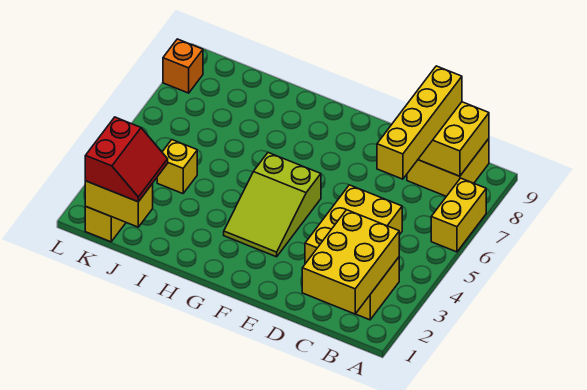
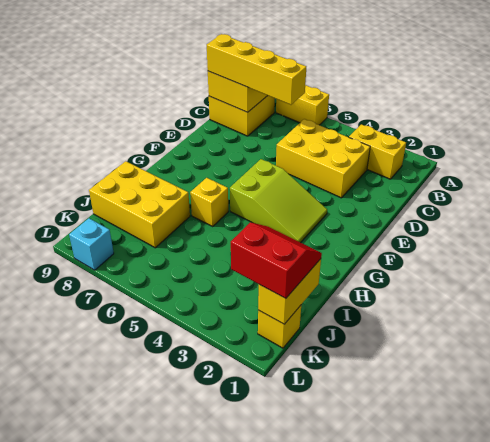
yellow brick B1:C3 level 2 -> yellow brick I7:J9 level 1
yellow brick J4 level 1 -> yellow brick H6 level 1
orange brick L8 level 1 -> cyan brick L8 level 1

